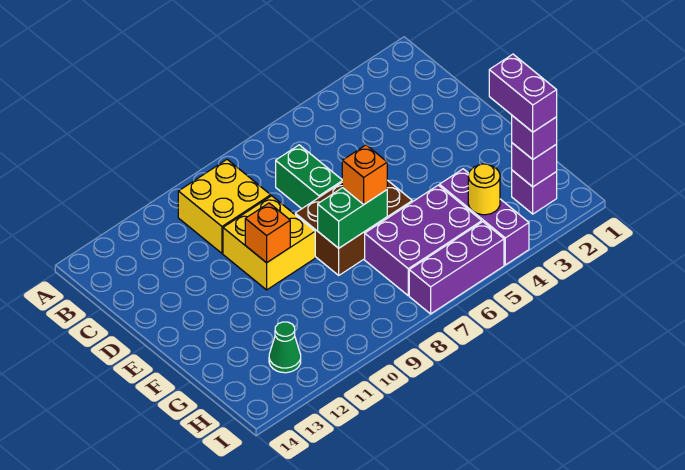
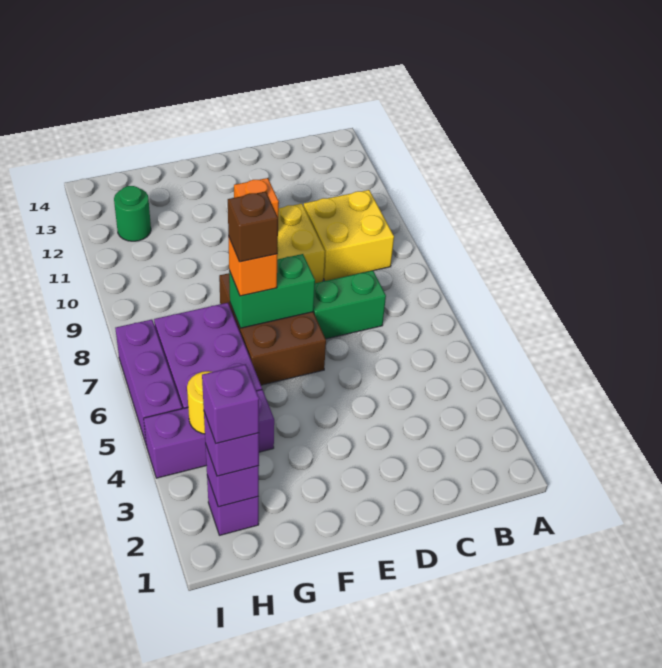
green brick F7:F8 level 2 -> green brick E7:F7 level 2
none -> brown brick F7 level 4
purple brick G2:H2 level 4 -> purple brick H2 level 4
green cone H12 level 1 -> green round brick H12 level 1

